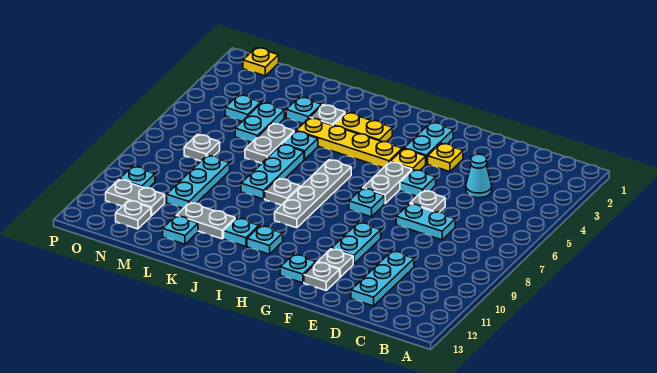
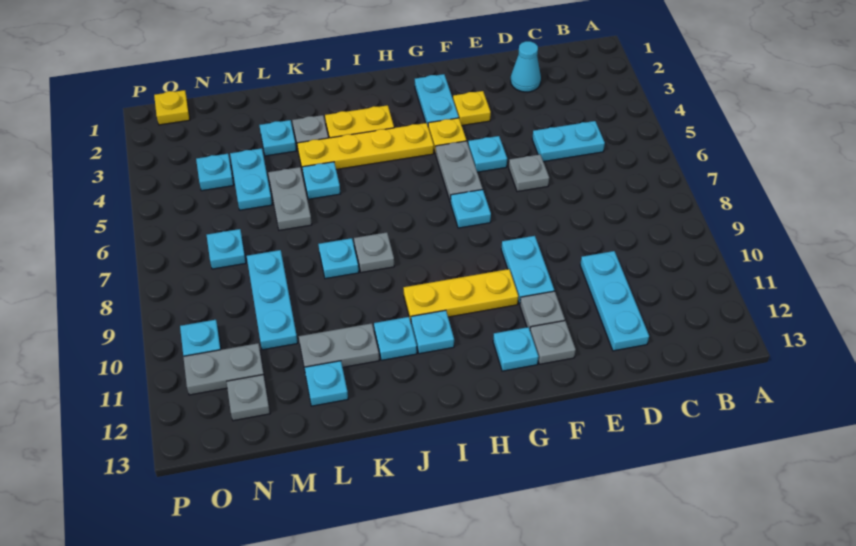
cyan cone D4 level 1 -> cyan cone D2 level 1
cyan plate D7:E7 level 1 -> cyan plate C5:D5 level 1
none -> yellow plate G10:I10 level 1
grey plate I6:I9 level 1 -> none
cyan plate K6:K8 level 1 -> cyan plate K8 level 1
grey plate N7 level 1 -> cyan plate N7 level 1

